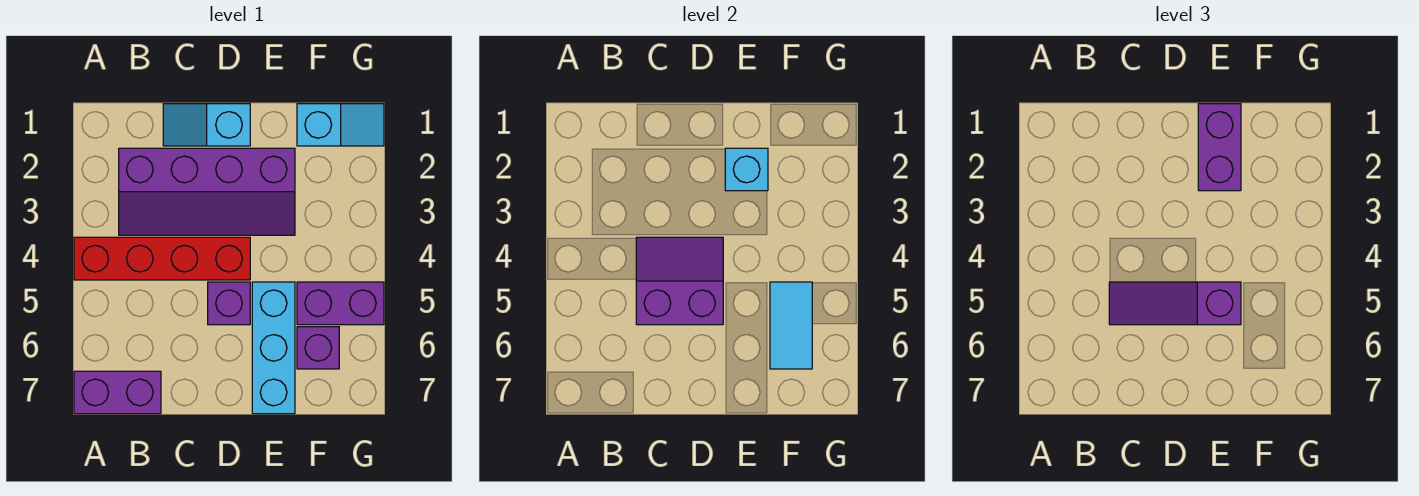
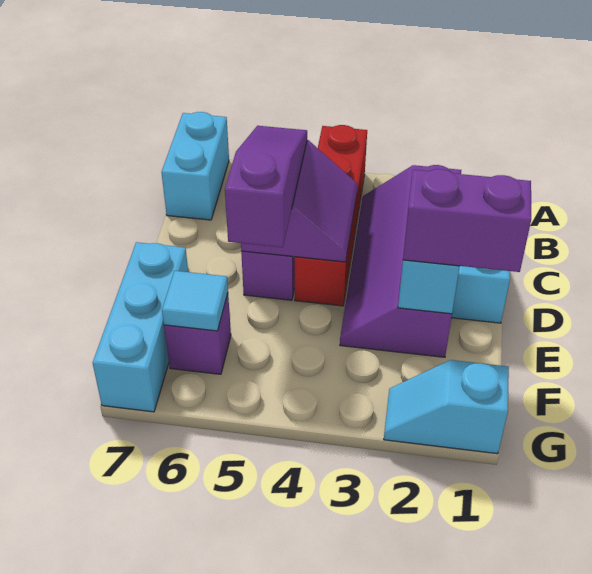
purple brick A7:B7 level 1 -> cyan brick A7:B7 level 1
cyan brick E5:E7 level 1 -> cyan brick E7:G7 level 1
cyan slope F1:G1 level 1 top F -> cyan slope G1:G2 level 1 top 1
purple brick F5:G5 level 1 -> none
cyan tile F5:F6 level 2 -> cyan tile F6 level 2

